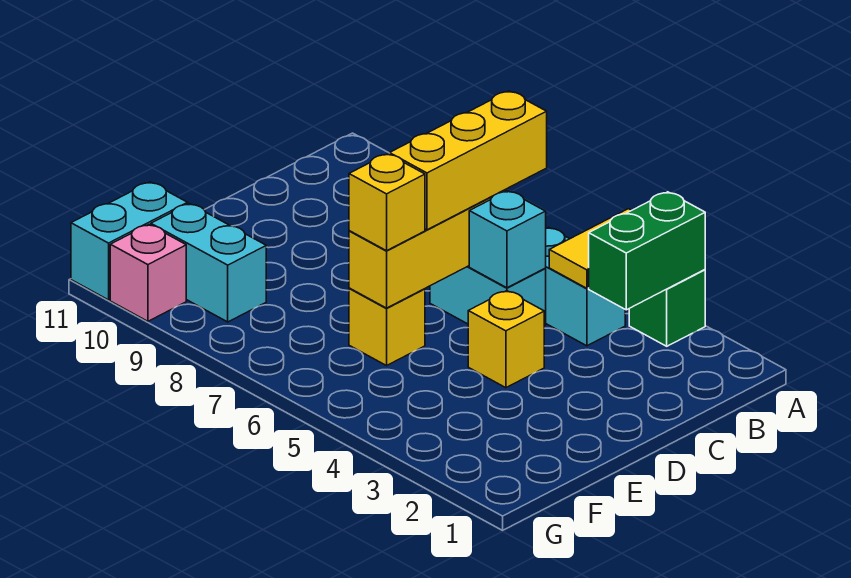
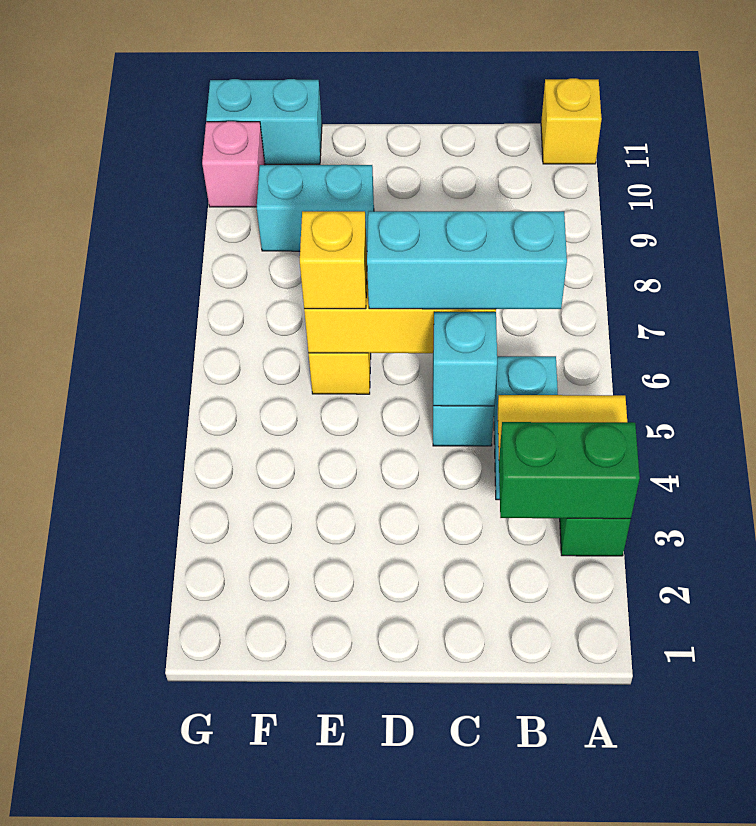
yellow brick B6:D6 level 3 -> cyan brick B6:D6 level 3
yellow brick D4 level 1 -> yellow brick A11 level 1
cyan brick F9:F10 level 1 -> cyan brick E9:F9 level 1

